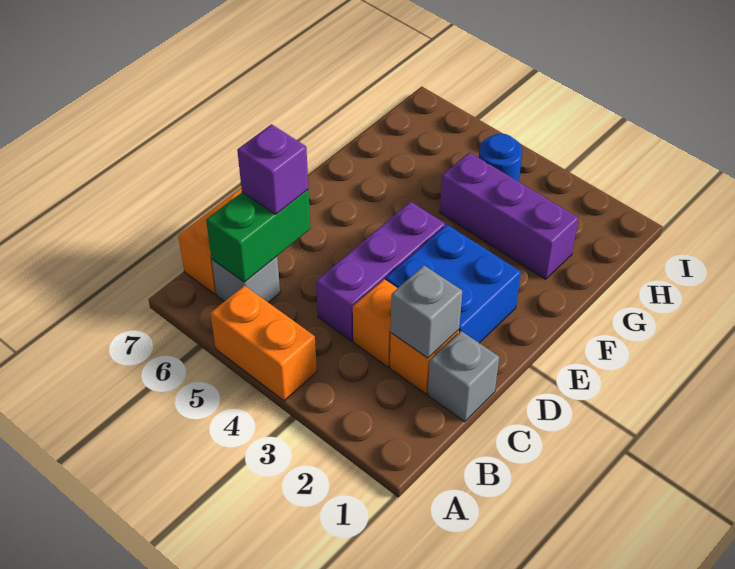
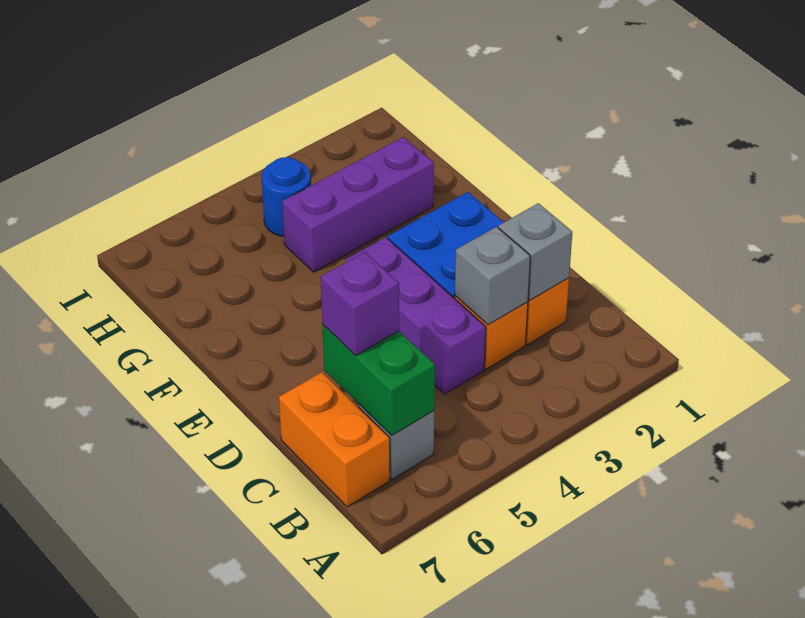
orange brick A4:A5 level 1 -> none
grey brick C1 level 1 -> grey brick C3 level 2

